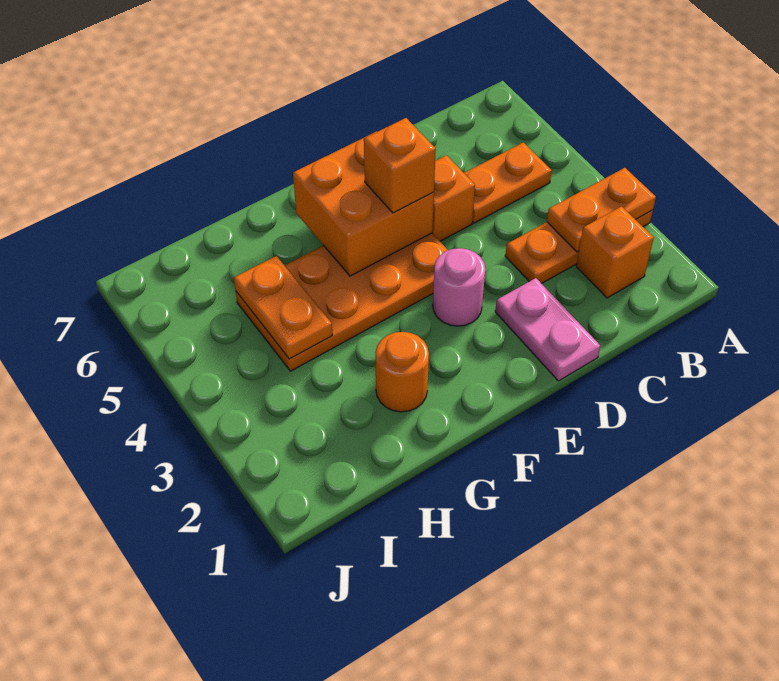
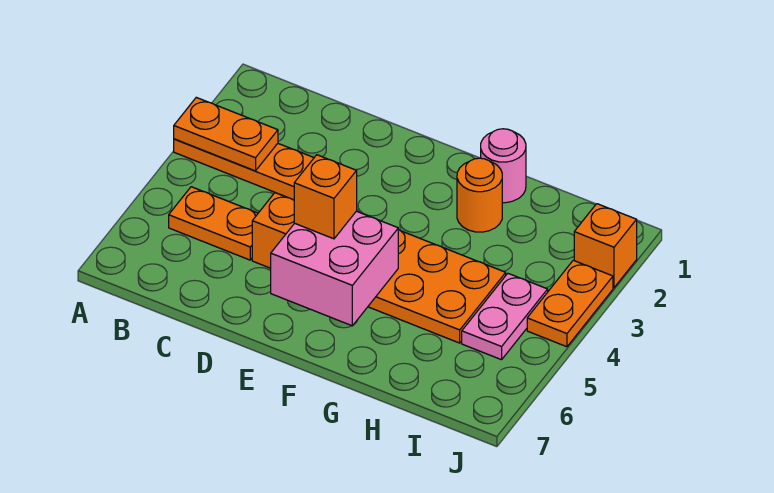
orange brick B2 level 1 -> orange brick J2 level 1
pink plate D1:D2 level 1 -> pink plate I4:I5 level 1
pink round brick E3 level 1 -> pink round brick G1 level 1
orange brick E5:F6 level 2 -> pink brick E5:F6 level 2
orange plate H4:H5 level 2 -> orange plate J3:J4 level 1

